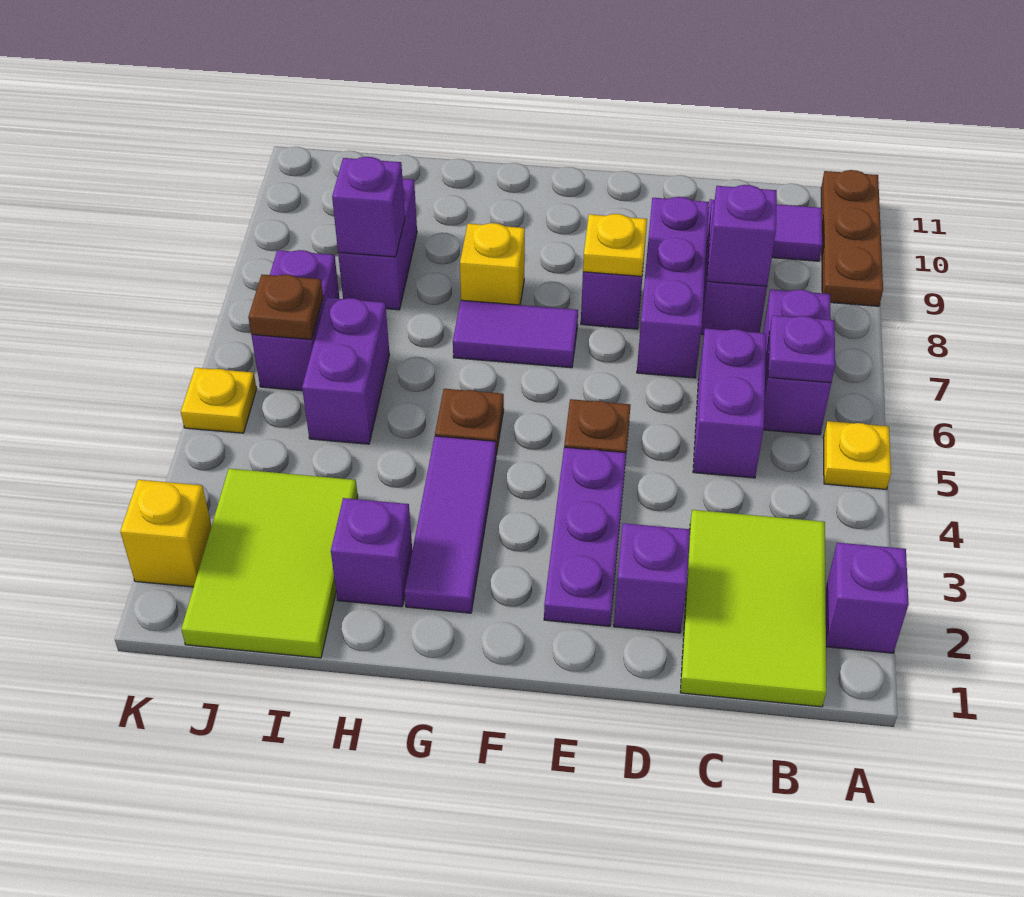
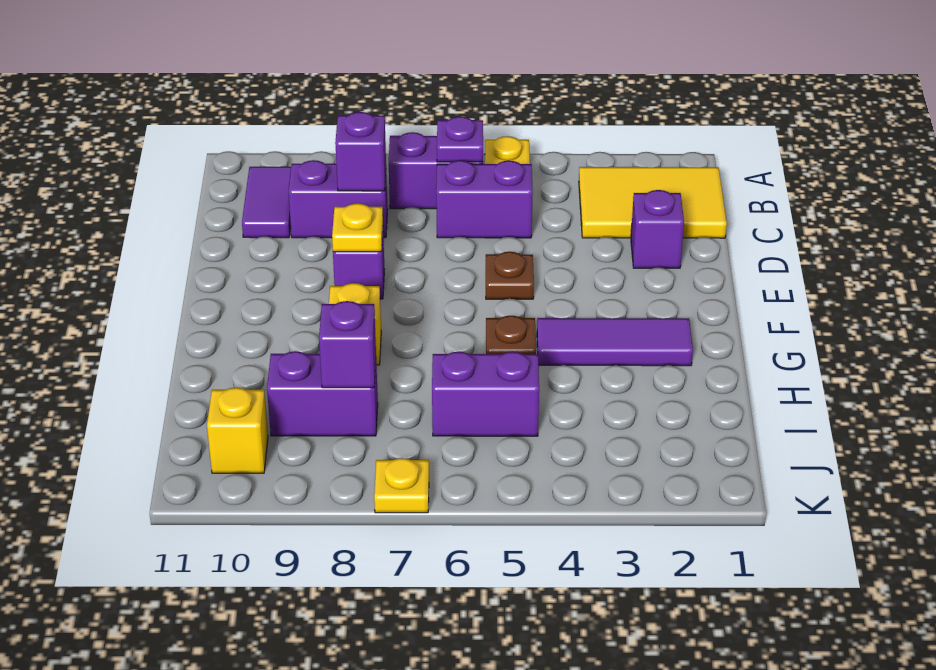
purple brick A2 level 1 -> none
brown plate A9:A11 level 1 -> none
lime tile B1:C3 level 1 -> yellow tile B1:C3 level 1
purple brick D7:D9 level 1 -> none
purple plate E2:E4 level 1 -> none
purple tile F7:G7 level 1 -> none
purple brick H2 level 1 -> none
lime tile I1:J3 level 1 -> none
purple brick J6:J7 level 1 -> none
brown plate J6 level 2 -> none
yellow brick K2 level 1 -> yellow brick J10 level 1
yellow plate K5 level 1 -> yellow plate K7 level 1

